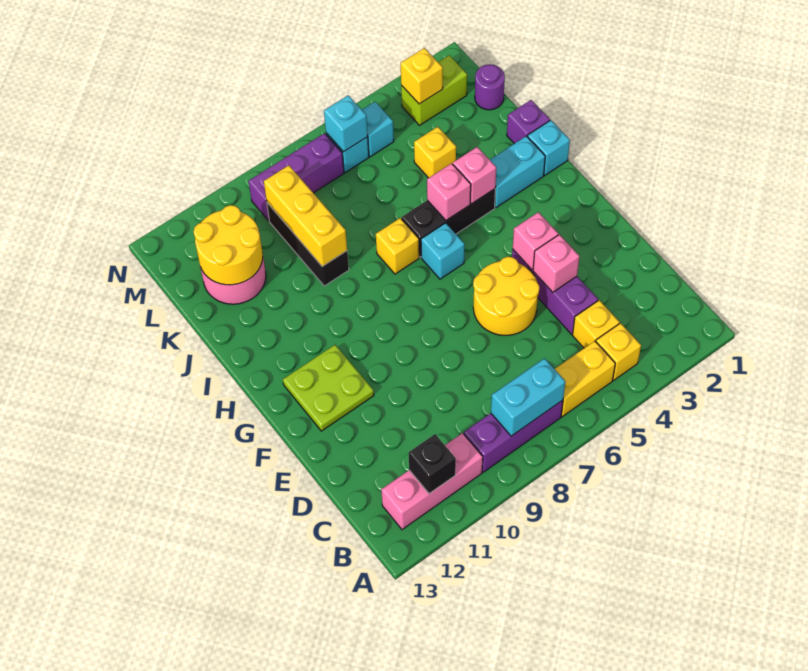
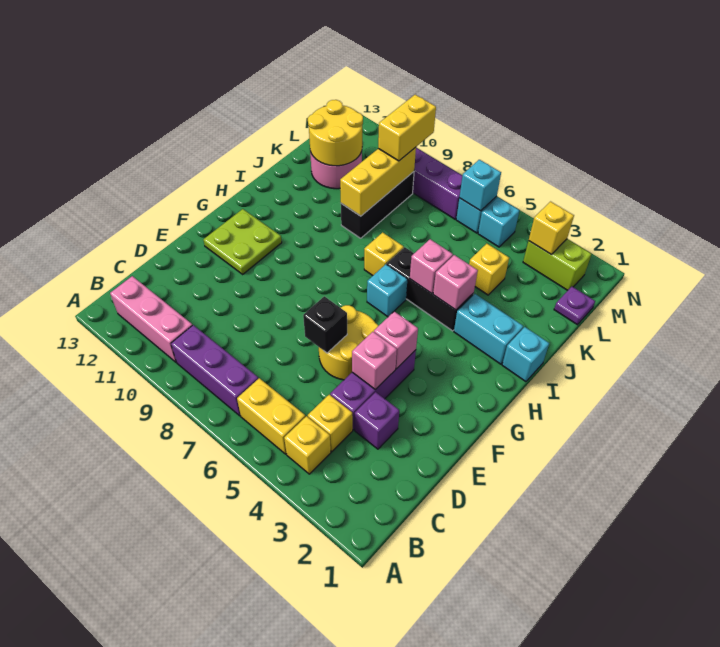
cyan brick B7:B8 level 2 -> none
black brick B11 level 2 -> black brick E6 level 2
purple brick J1 level 1 -> purple brick D3 level 1
purple round brick L1 level 1 -> purple plate L1 level 1
none -> yellow brick L9:M9 level 3

